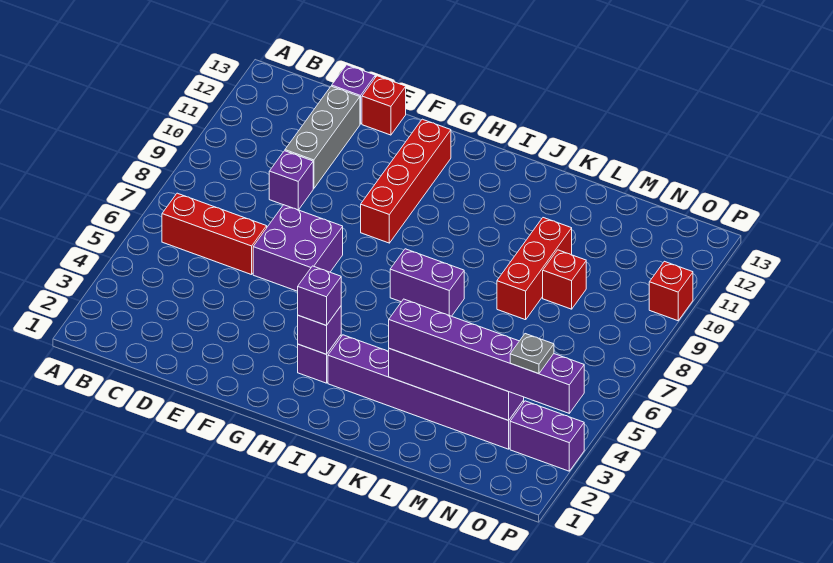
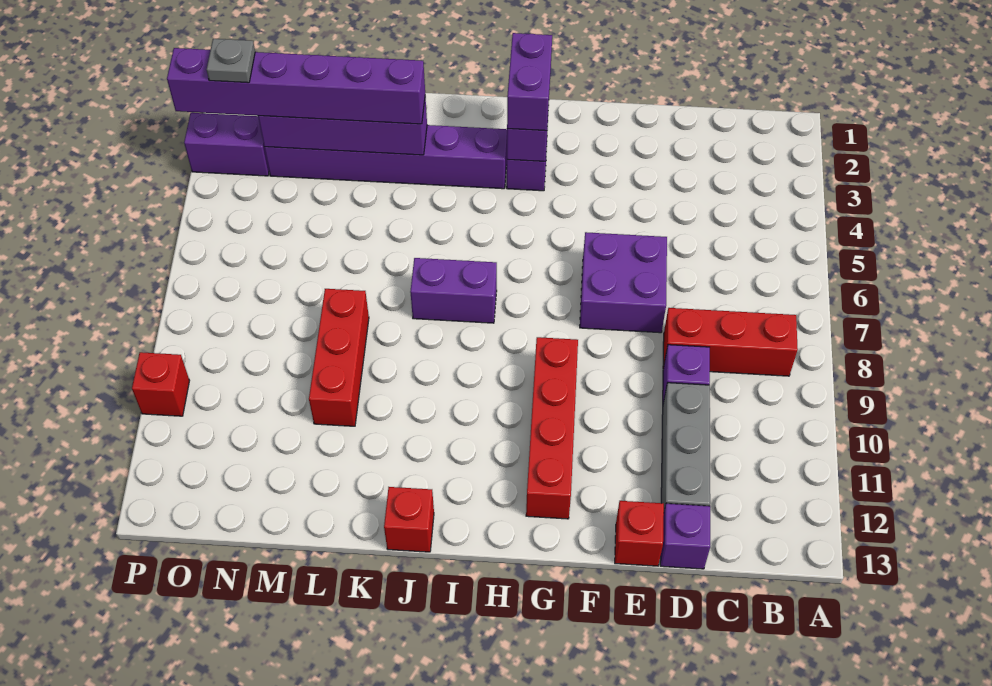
red brick B6:D6 level 1 -> red brick B8:D8 level 1
purple brick H3 level 3 -> purple brick H2:H3 level 3
red brick M9 level 1 -> red brick J13 level 1

